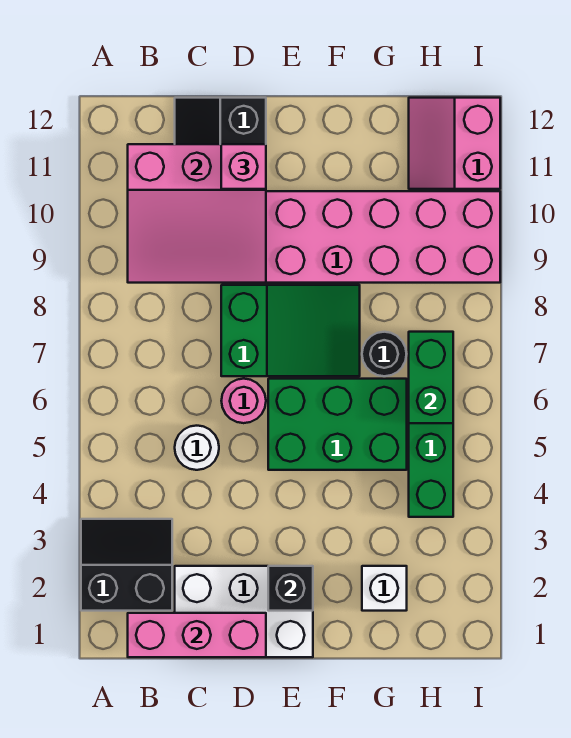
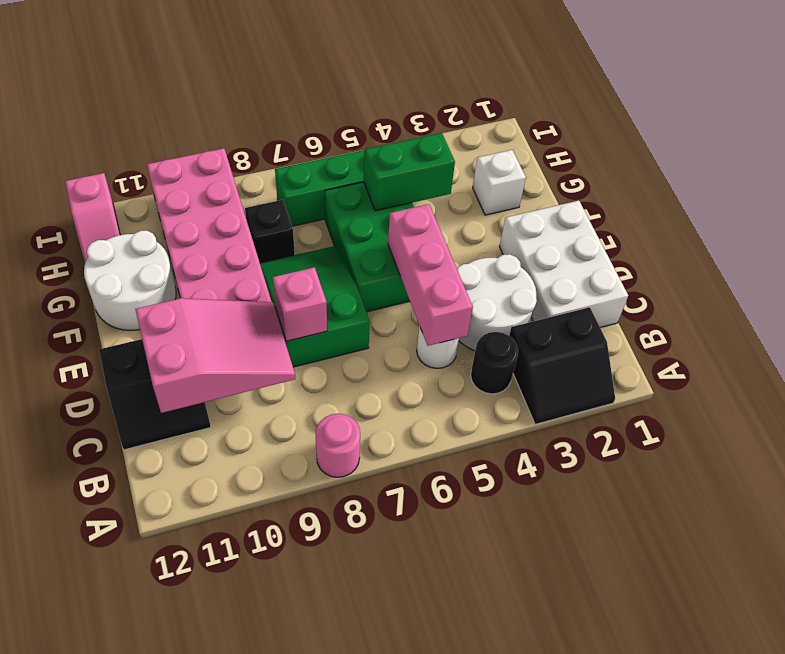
black slope A2:B3 level 1 top 2 -> black slope A2:B3 level 1 top B
pink brick B1:D1 level 2 -> pink brick C5:E5 level 2
pink slope B9:D11 level 2 top 11 -> pink slope C9:D11 level 2 top 11
none -> white round brick C3:D4 level 1
pink round brick D6 level 1 -> pink round brick A8 level 1
pink brick D11 level 3 -> pink brick D8 level 2
black brick E2 level 2 -> black brick G8 level 1
none -> white round brick F11:G12 level 1
black round brick G7 level 1 -> black round brick B4 level 1
green brick H6:H7 level 2 -> green brick G4:G5 level 2
pink slope H11:I12 level 1 top I -> pink slope H12:I12 level 1 top I

